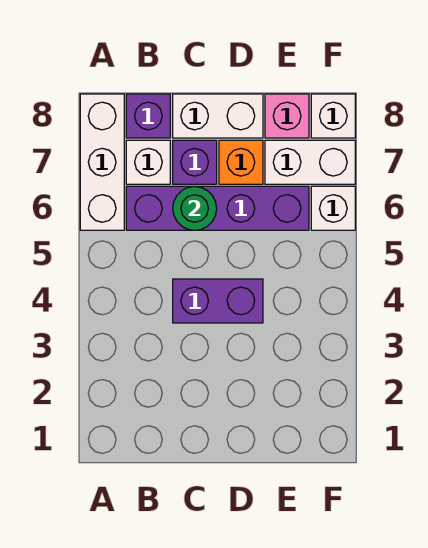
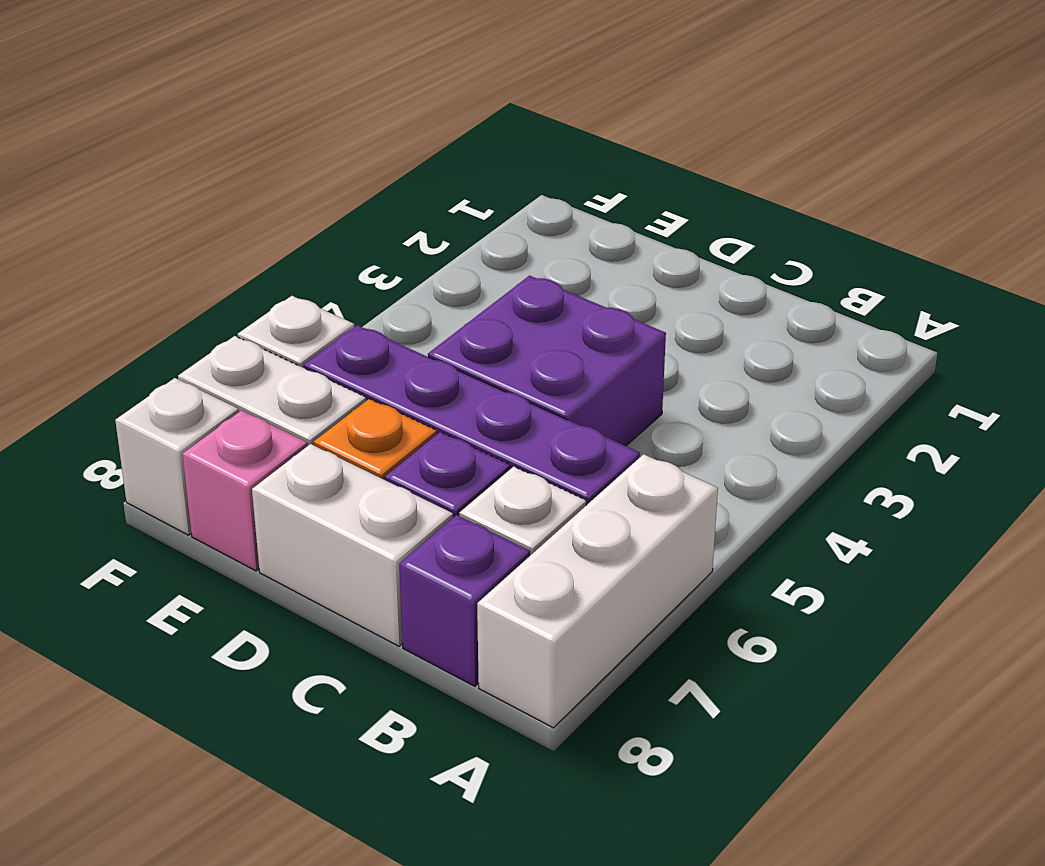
purple brick C4:D4 level 1 -> purple brick C4:D5 level 1
green round brick C6 level 2 -> none

